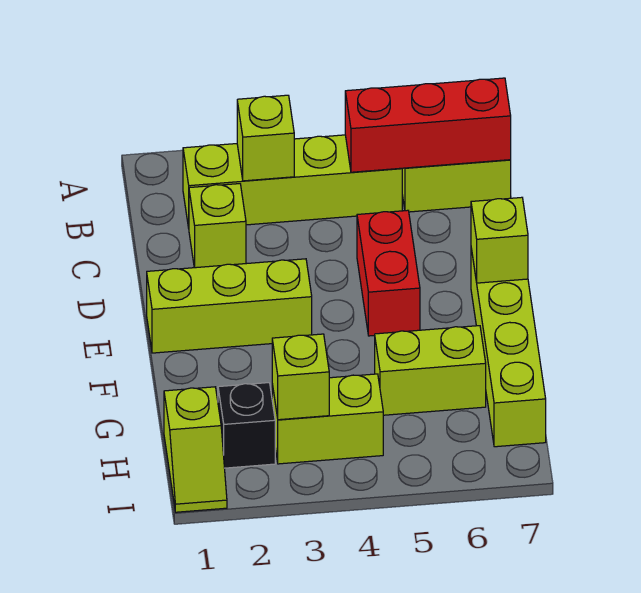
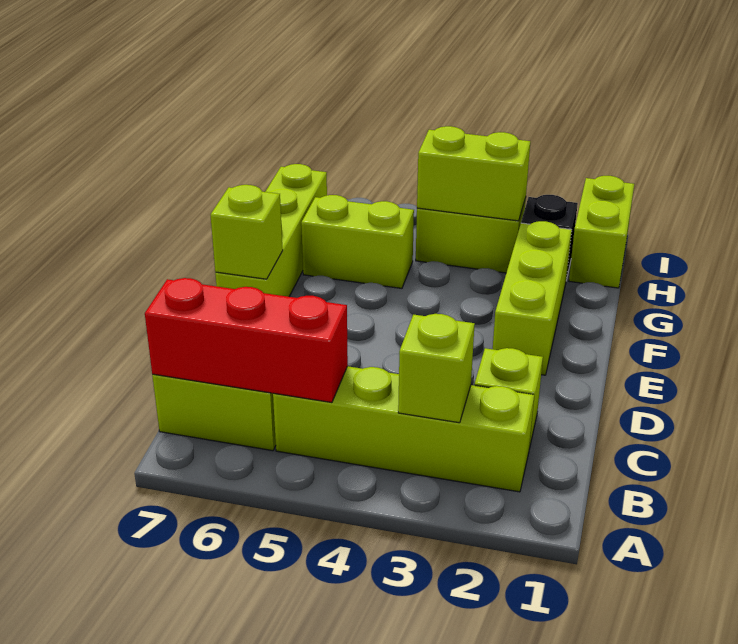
red brick D5:E5 level 1 -> none
lime brick E1:E3 level 1 -> lime brick E2:G2 level 1
lime slope H1:I1 level 1 top H -> lime brick H1:I1 level 1
lime brick H3 level 2 -> lime brick H3:H4 level 2

